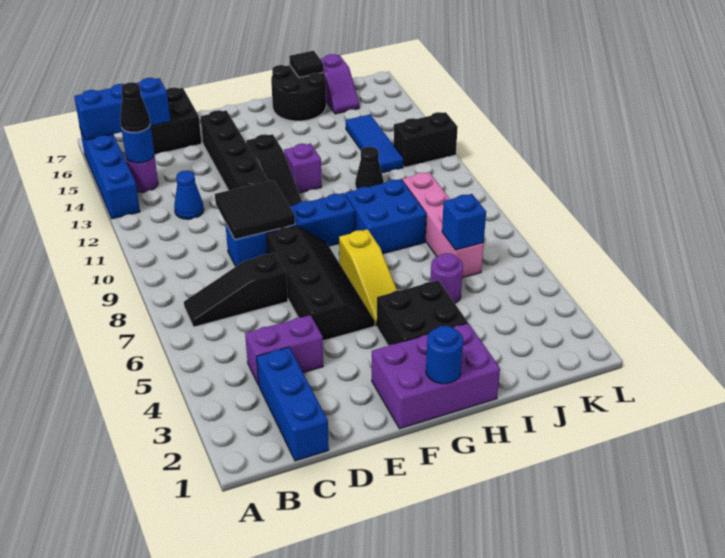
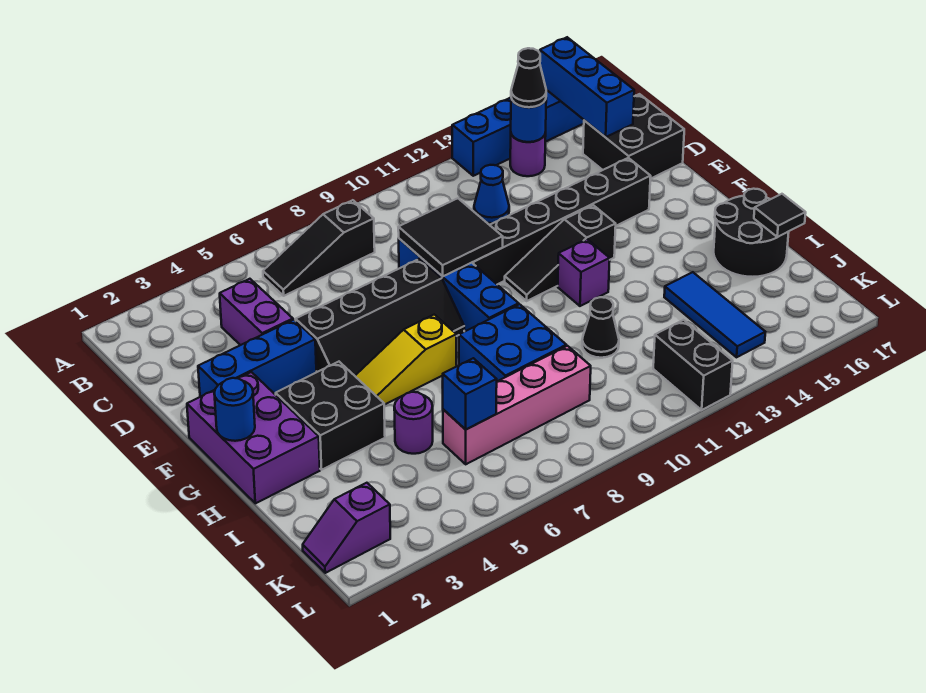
black slope B7:D7 level 1 top D -> black slope B6:B8 level 1 top 8
blue brick C1:C3 level 1 -> blue brick E2:E4 level 1
blue tile J12:J14 level 1 -> blue tile I14:K14 level 1
purple slope J16:J17 level 1 top 17 -> purple slope K1:K2 level 1 top 2

